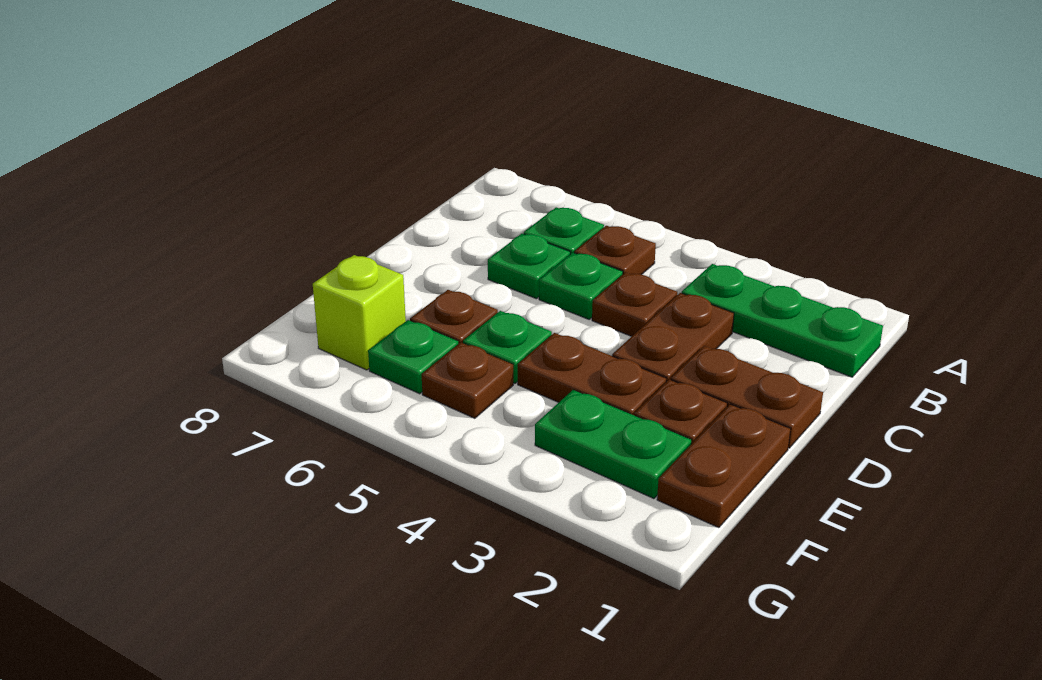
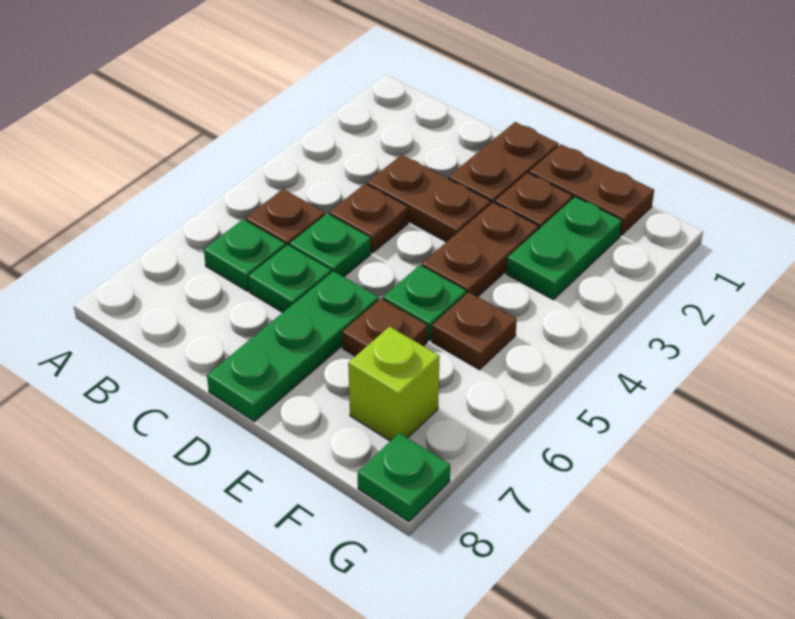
green plate B1:B3 level 1 -> green plate D6:D8 level 1
green plate F6 level 1 -> green plate G8 level 1

